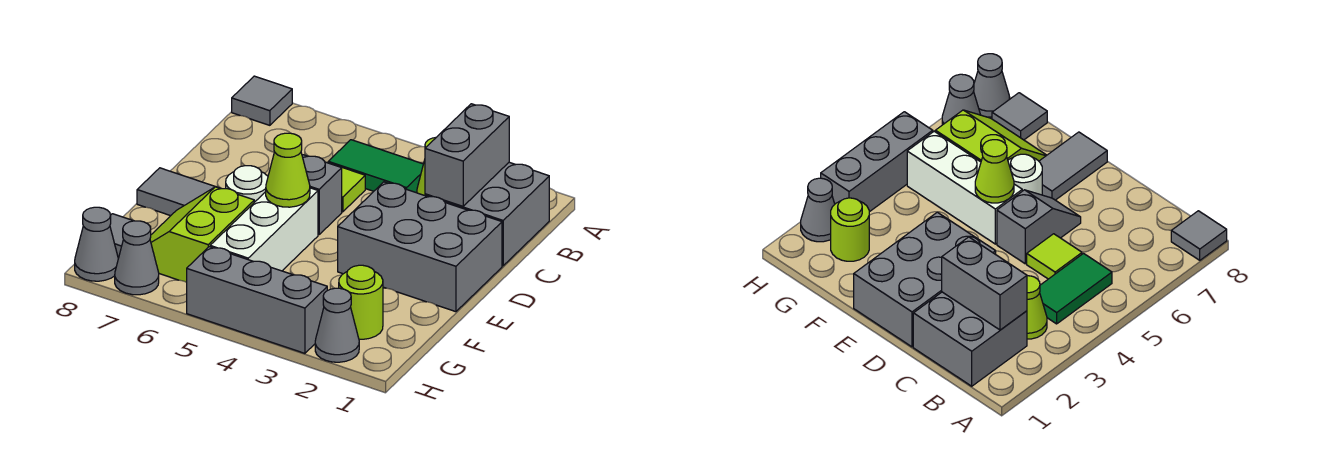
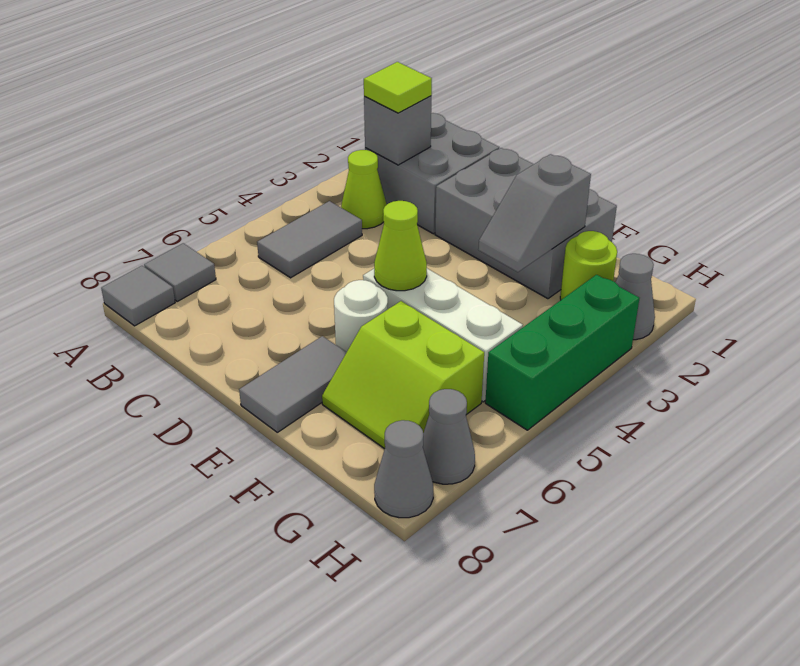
grey brick B2:C2 level 2 -> grey brick B2 level 2
green tile B4:B5 level 1 -> grey tile B4:B5 level 1
lime tile C5 level 1 -> lime tile B2 level 3
grey brick D1:E3 level 1 -> grey brick D1:F2 level 1
grey slope D5:D6 level 1 top 5 -> grey slope F2:F3 level 2 top 2
grey tile G8 level 1 -> grey tile A7 level 1
grey brick H3:H5 level 1 -> green brick H3:H5 level 1

